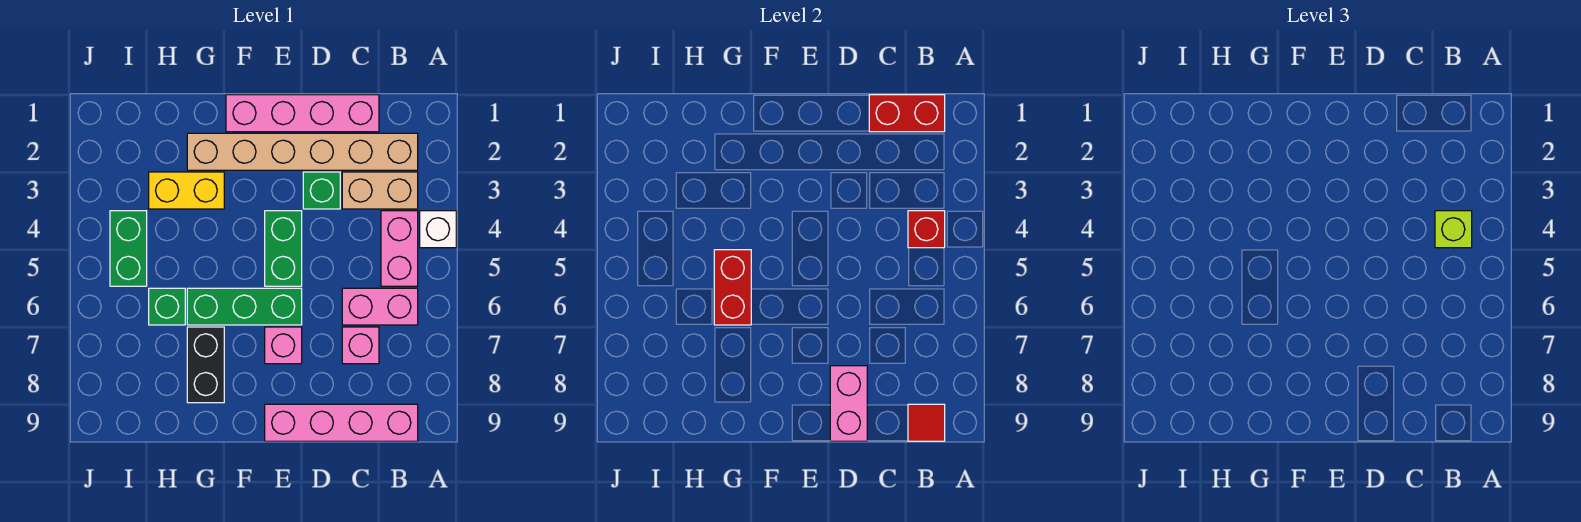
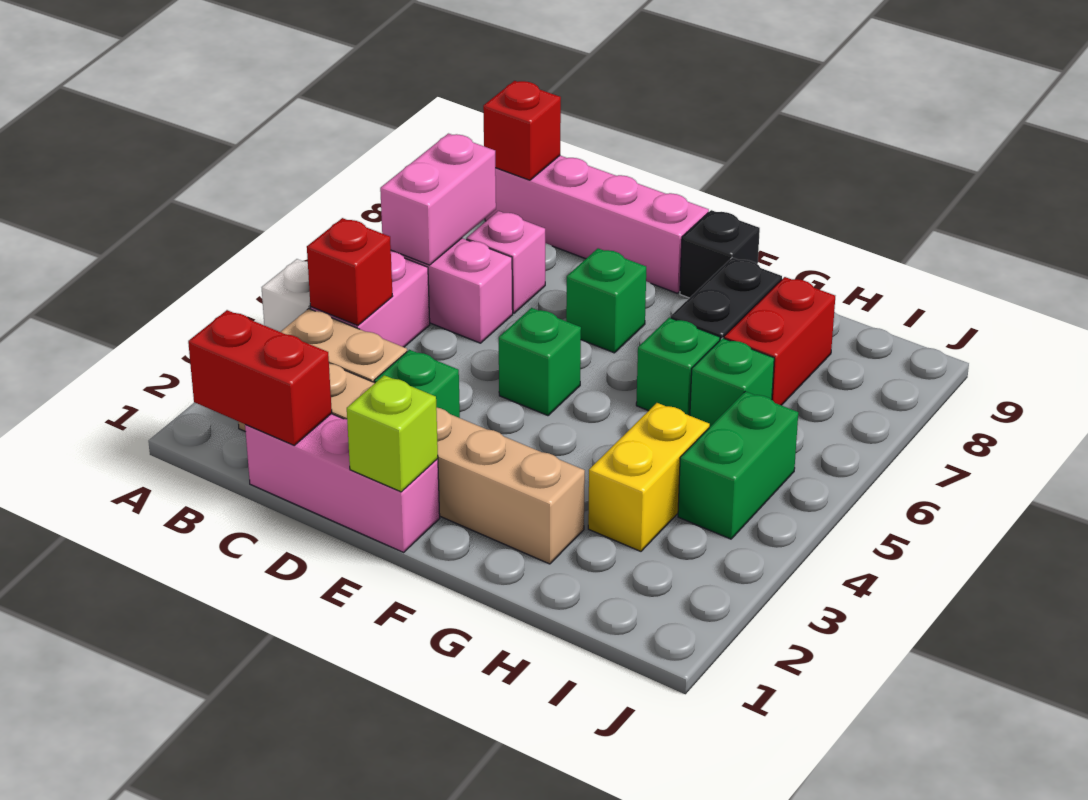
lime brick B4 level 3 -> lime brick E1 level 2
red tile B9 level 2 -> red brick B9 level 2
pink brick C1:F1 level 1 -> pink brick C1:E1 level 1
pink brick D8:D9 level 2 -> pink brick B6:B7 level 2
green brick E4:E5 level 1 -> green brick E5 level 1
green brick E6:G6 level 1 -> green brick G6 level 1
pink brick E7 level 1 -> green brick E7 level 1
none -> black brick F9 level 1
yellow brick G3:H3 level 1 -> yellow brick H3:H4 level 1
red brick G5:G6 level 2 -> red brick H7:H8 level 1

